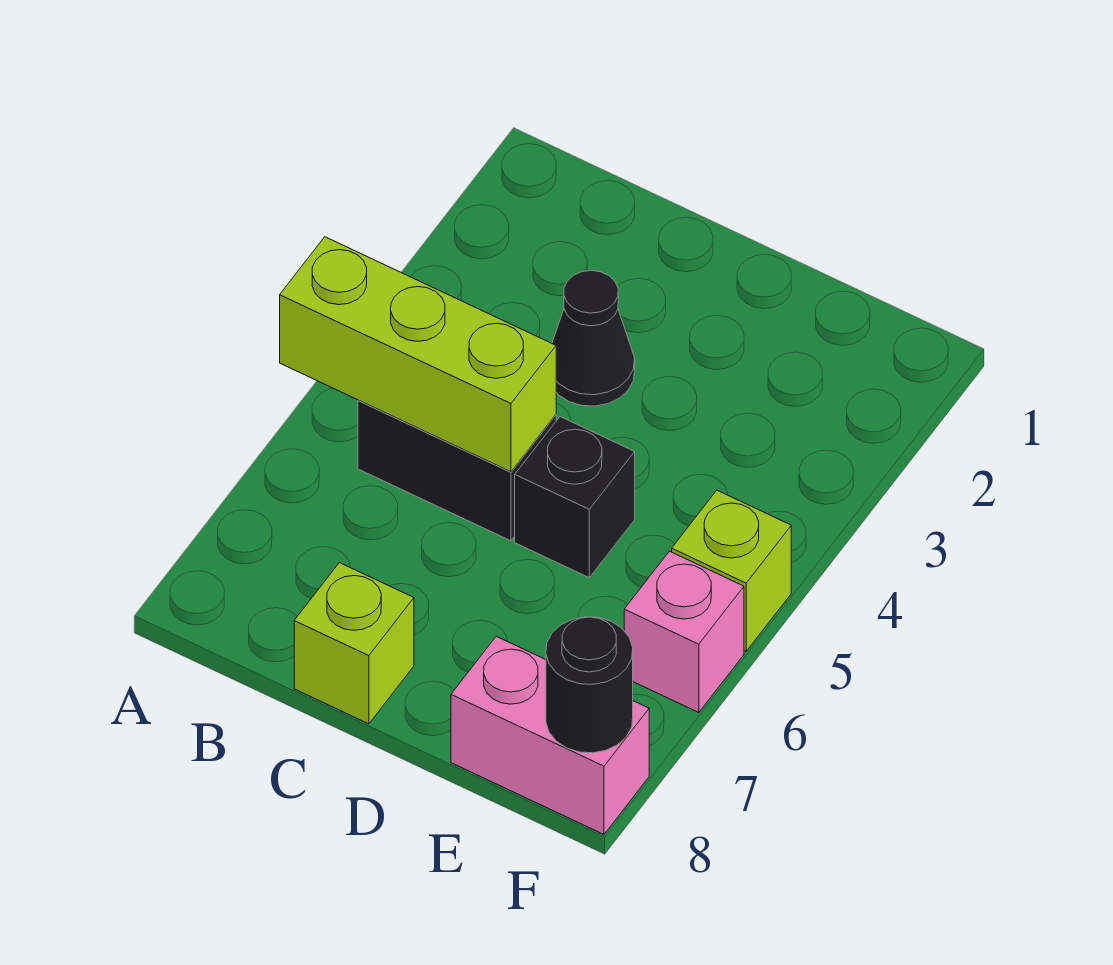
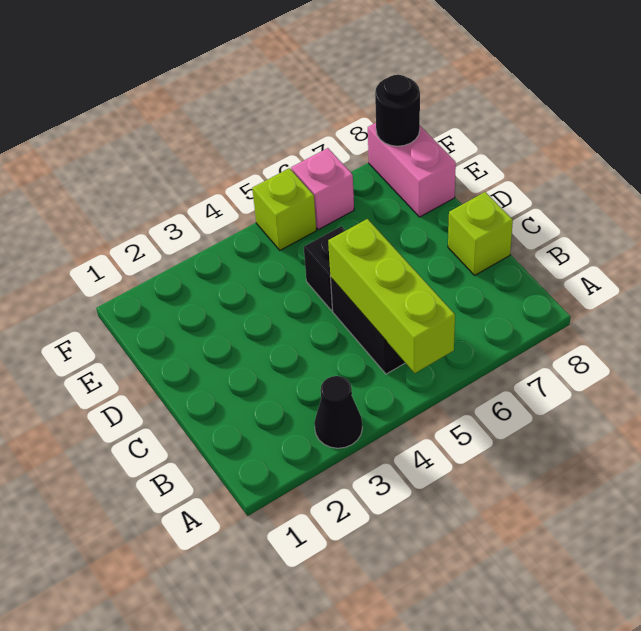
black cone C3 level 1 -> black cone A3 level 1

